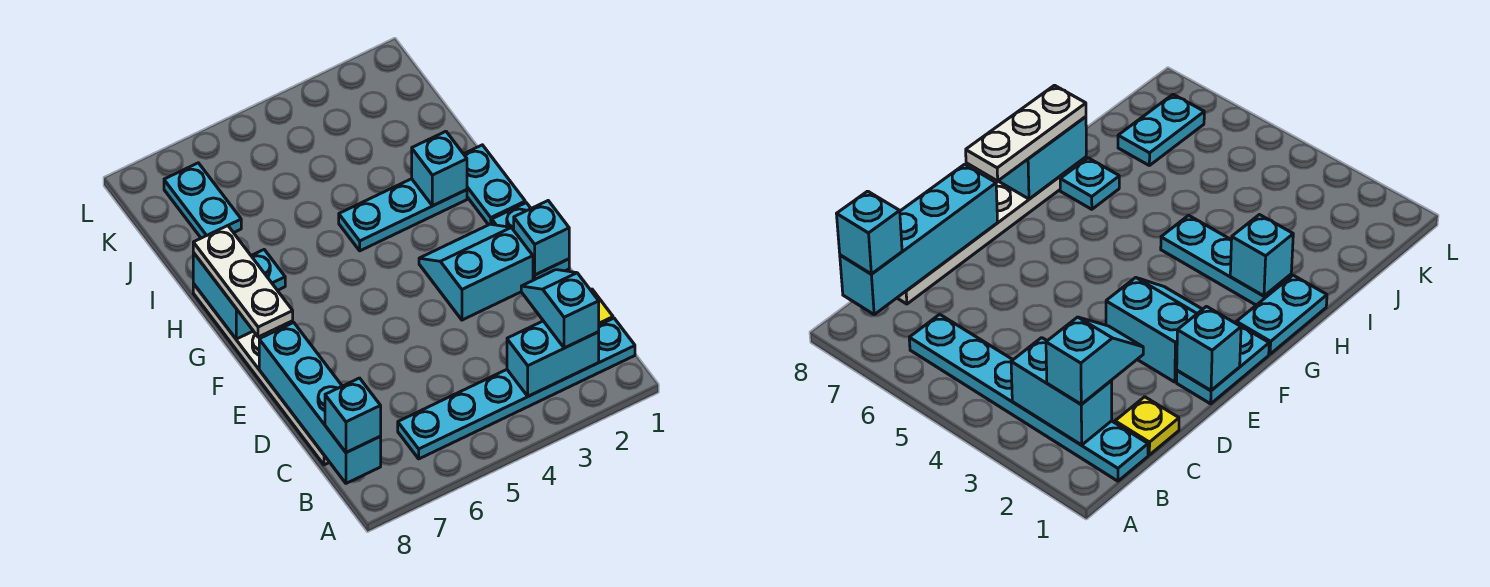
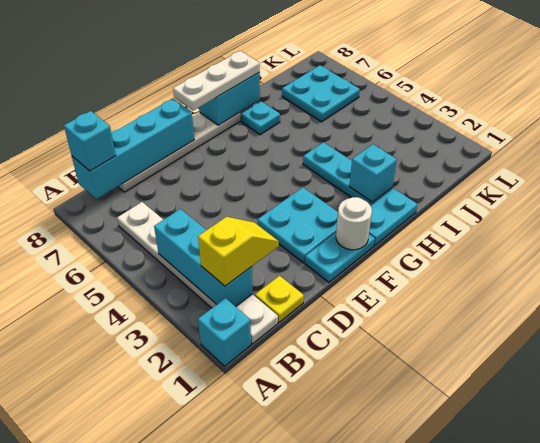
cyan plate B1:B6 level 1 -> white plate B1:B6 level 1
cyan brick B2:B3 level 2 -> cyan brick B2:B4 level 2
cyan slope B2:C2 level 3 top B -> yellow slope B2:C2 level 3 top B
cyan brick E1 level 2 -> cyan brick A1 level 1
cyan slope E2:F3 level 1 top E -> cyan plate E2:F3 level 1
none -> white round brick F1 level 2
cyan plate J7:K7 level 1 -> cyan plate J6:K7 level 1

